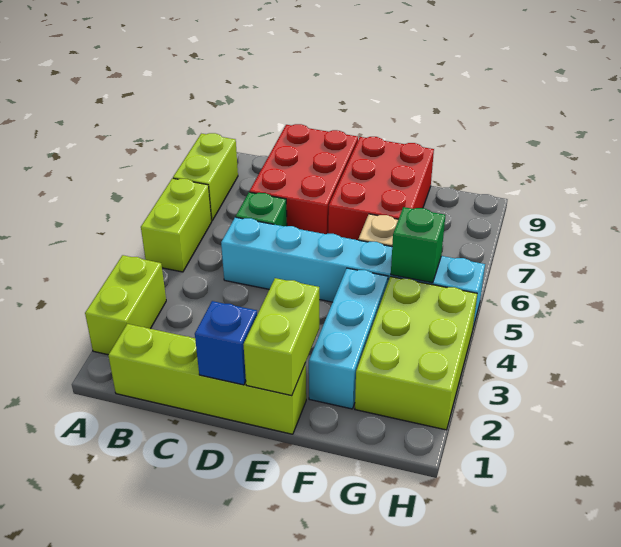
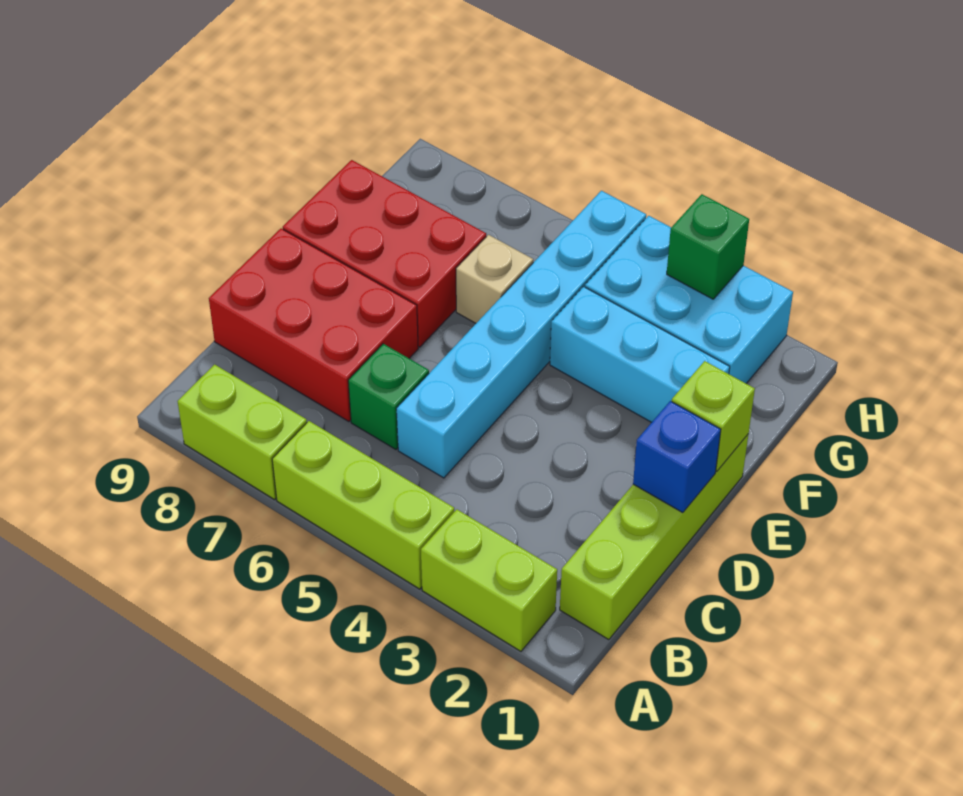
lime brick A5:A6 level 1 -> lime brick A4:A6 level 1
lime brick E1:E2 level 2 -> lime brick E1 level 2
lime brick G2:H4 level 1 -> cyan brick G2:H4 level 1
green brick G5 level 2 -> green brick H3 level 2

